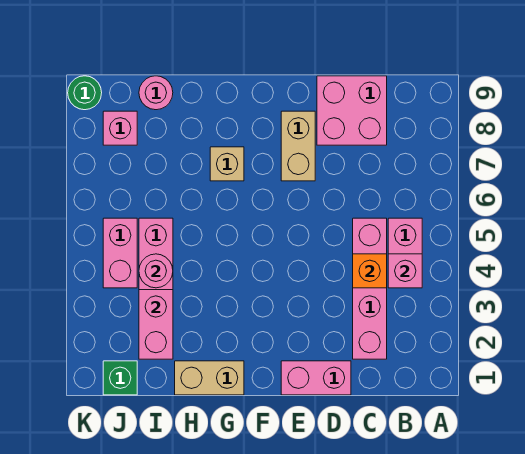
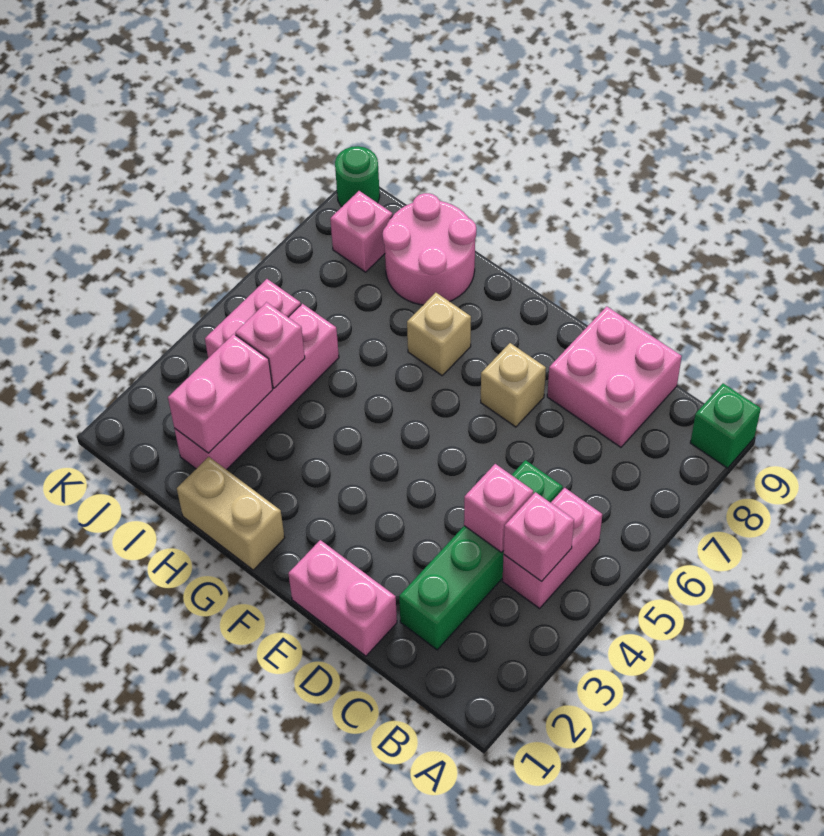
pink brick C2:C5 level 1 -> green brick C2:C5 level 1
orange brick C4 level 2 -> pink brick C4 level 2
tan brick E7:E8 level 1 -> tan brick E7 level 1
pink round brick I4 level 2 -> pink brick I4 level 2
pink round brick I9 level 1 -> pink round brick H8:I9 level 1
green brick J1 level 1 -> green brick A9 level 1

